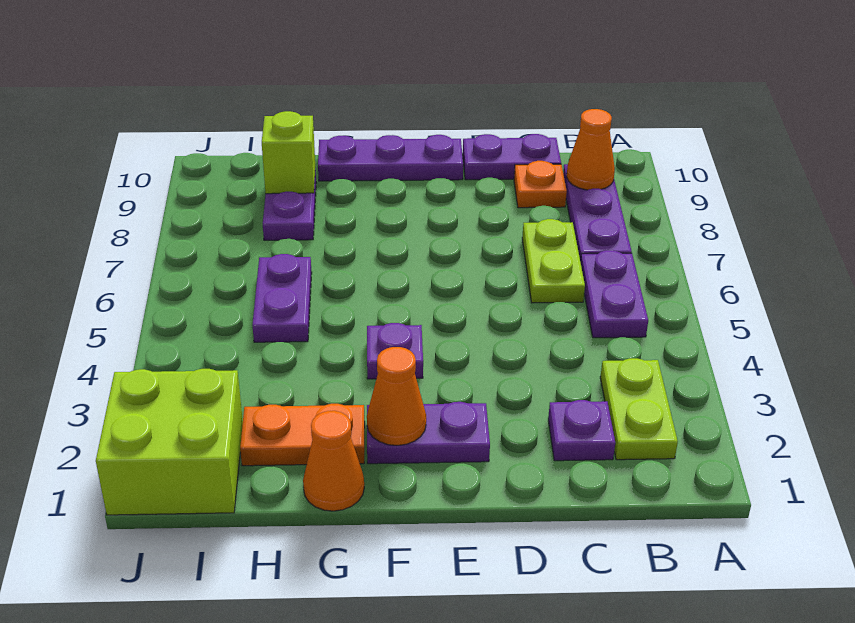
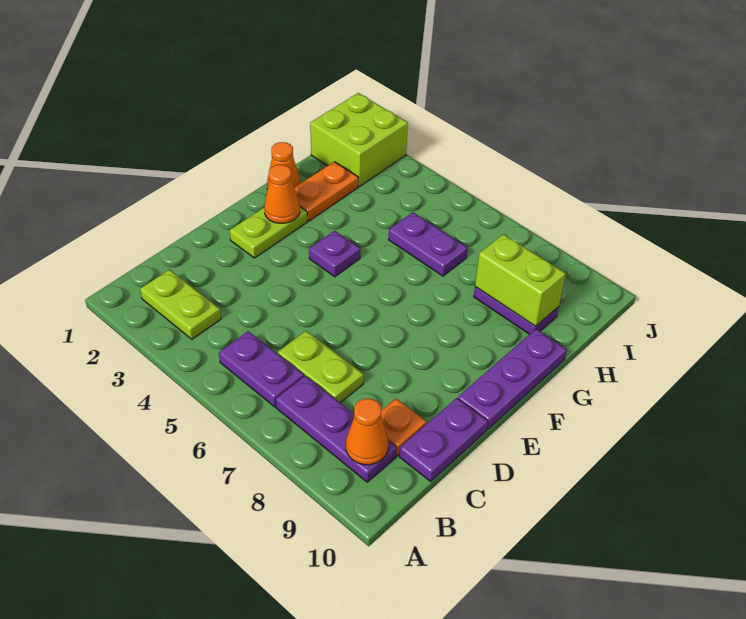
purple plate C2 level 1 -> none
purple plate E2:F2 level 1 -> lime plate E2:F2 level 1
lime brick H9 level 2 -> lime brick H8:H9 level 2

